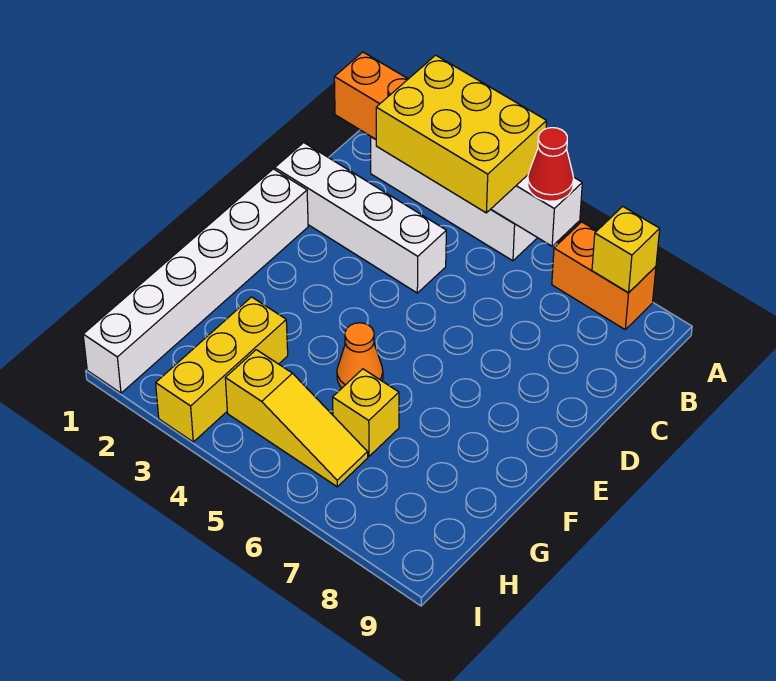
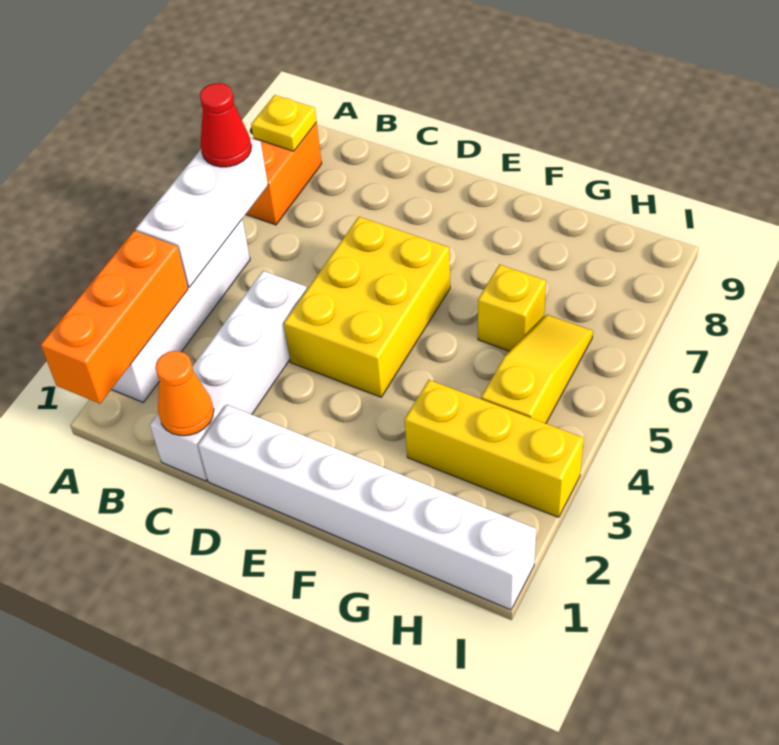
yellow brick A3:B5 level 3 -> yellow brick D4:E6 level 1
yellow brick A8 level 2 -> yellow plate A8 level 2
orange cone F5 level 1 -> orange cone C1 level 2

